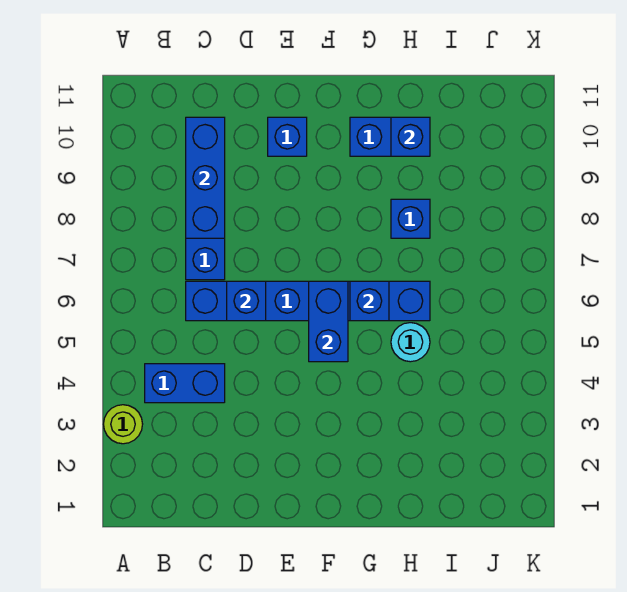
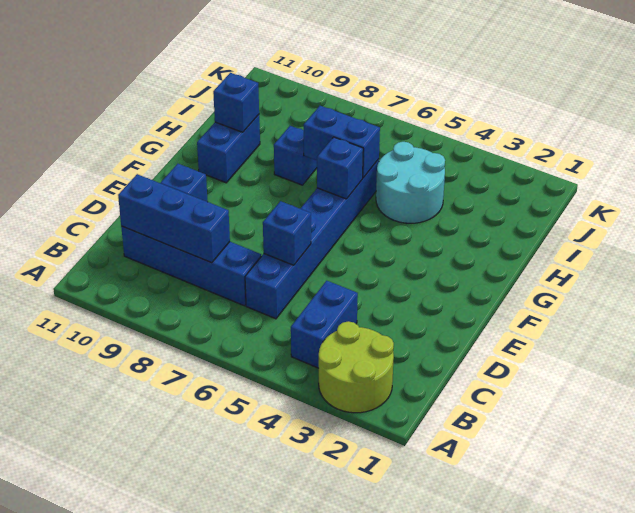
lime round brick A3 level 1 -> lime round brick A2:B3 level 1
blue brick F5:F6 level 2 -> blue brick H6:H7 level 2
cyan round brick H5 level 1 -> cyan round brick H4:I5 level 1

